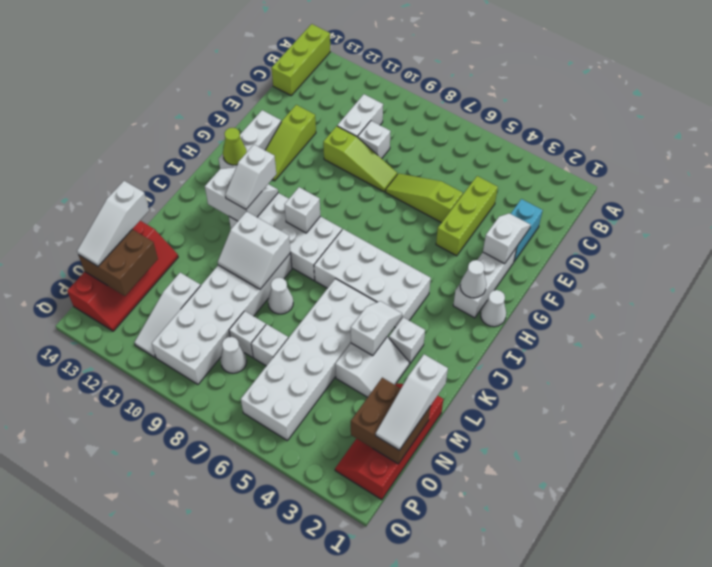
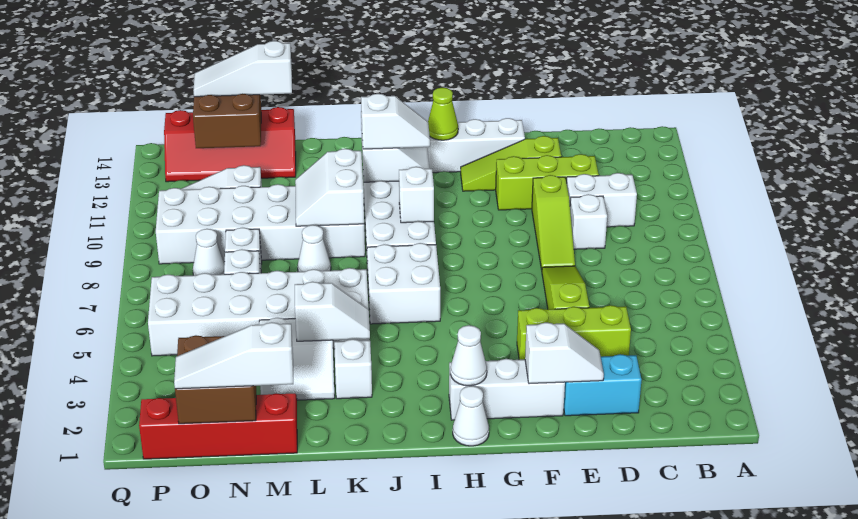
lime brick A14:C14 level 1 -> lime brick D11:F11 level 1
white brick I4:J7 level 1 -> white brick I6:J7 level 1
white slope I11:J11 level 3 top I -> white slope I11:J11 level 3 top J

